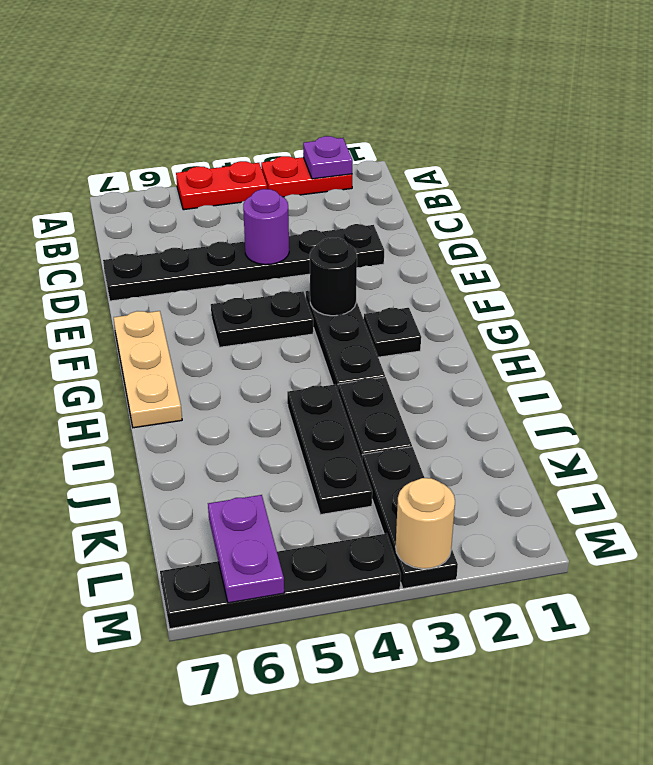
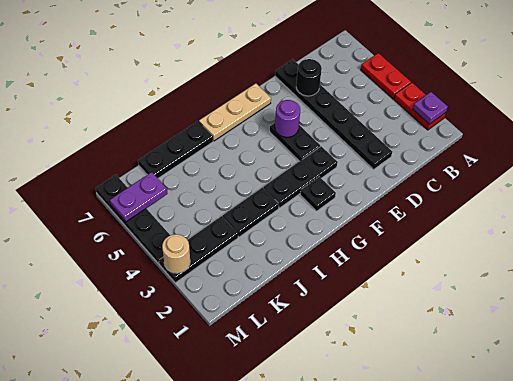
purple round brick D4 level 2 -> purple round brick F5 level 2
black round brick F3 level 2 -> black round brick D6 level 2
black plate I4:K4 level 1 -> black plate I7:K7 level 1

